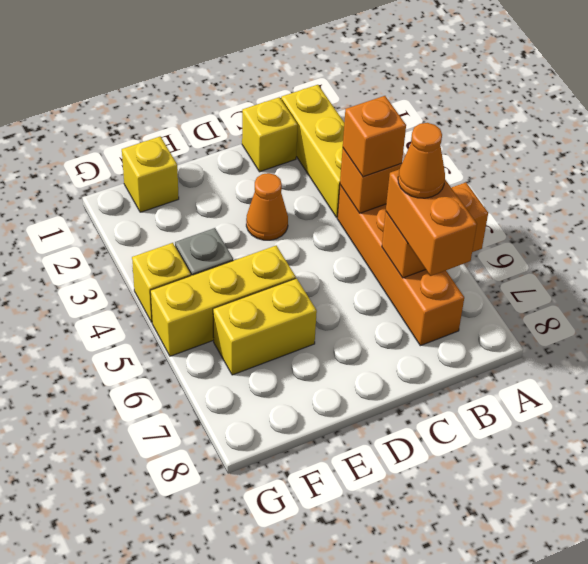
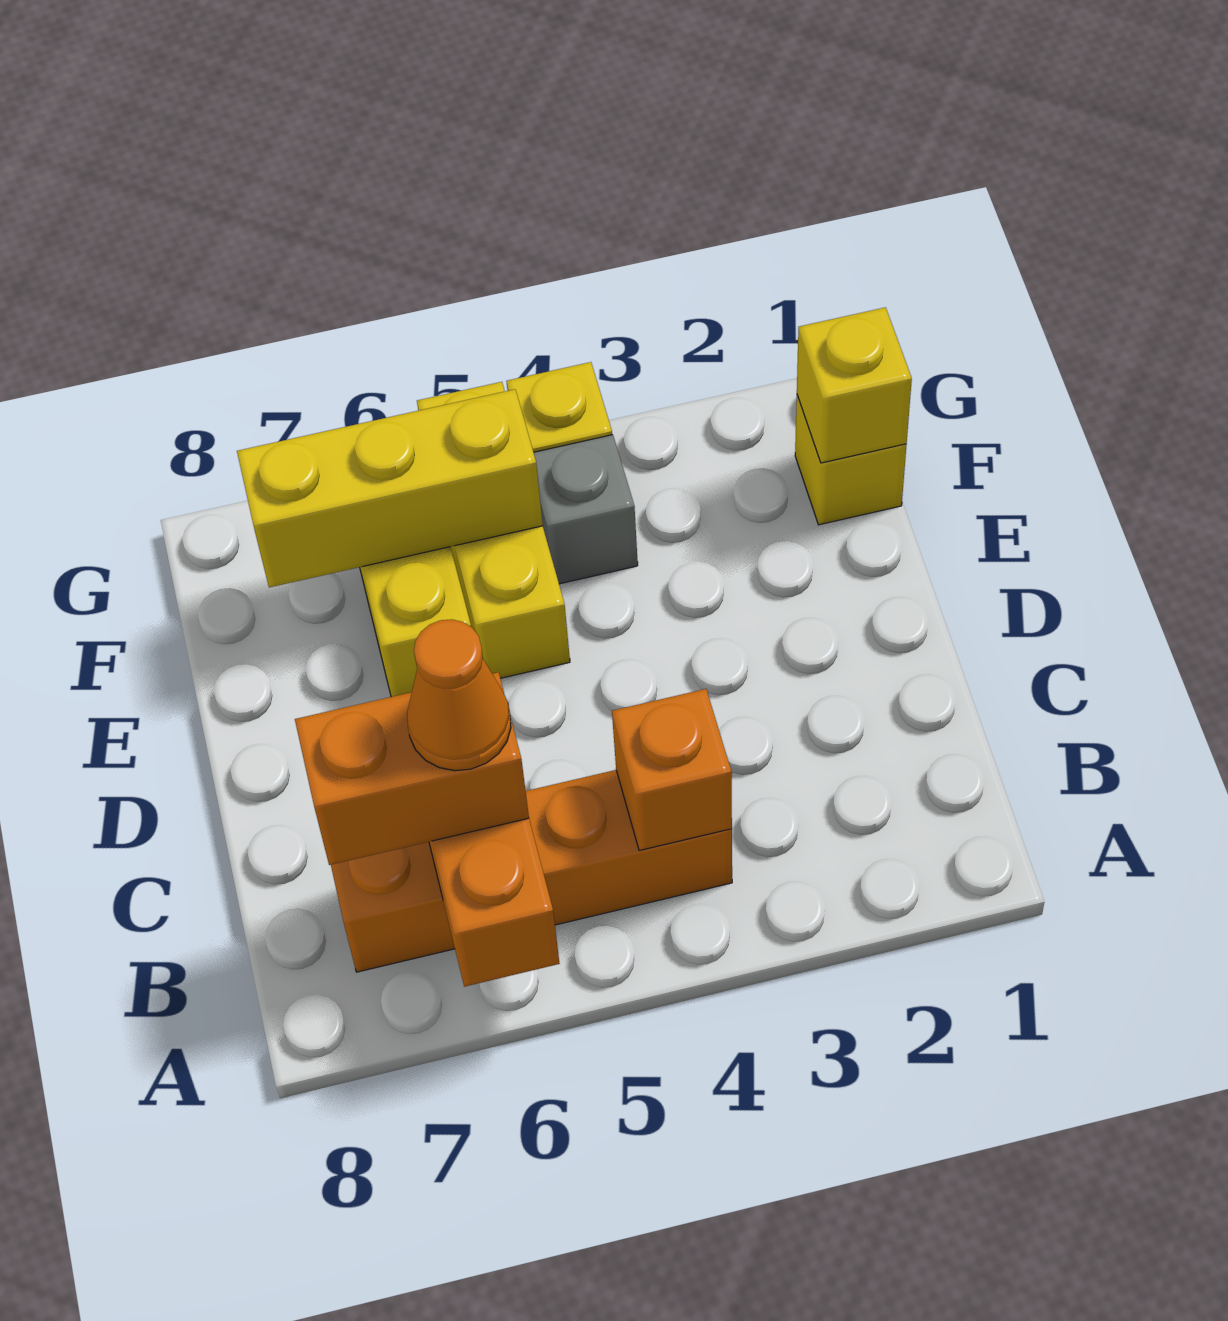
yellow brick B1:B3 level 1 -> yellow brick F5:F7 level 2
orange brick B4 level 3 -> none
yellow brick C1 level 1 -> yellow brick F1 level 2
orange cone D3 level 1 -> none

